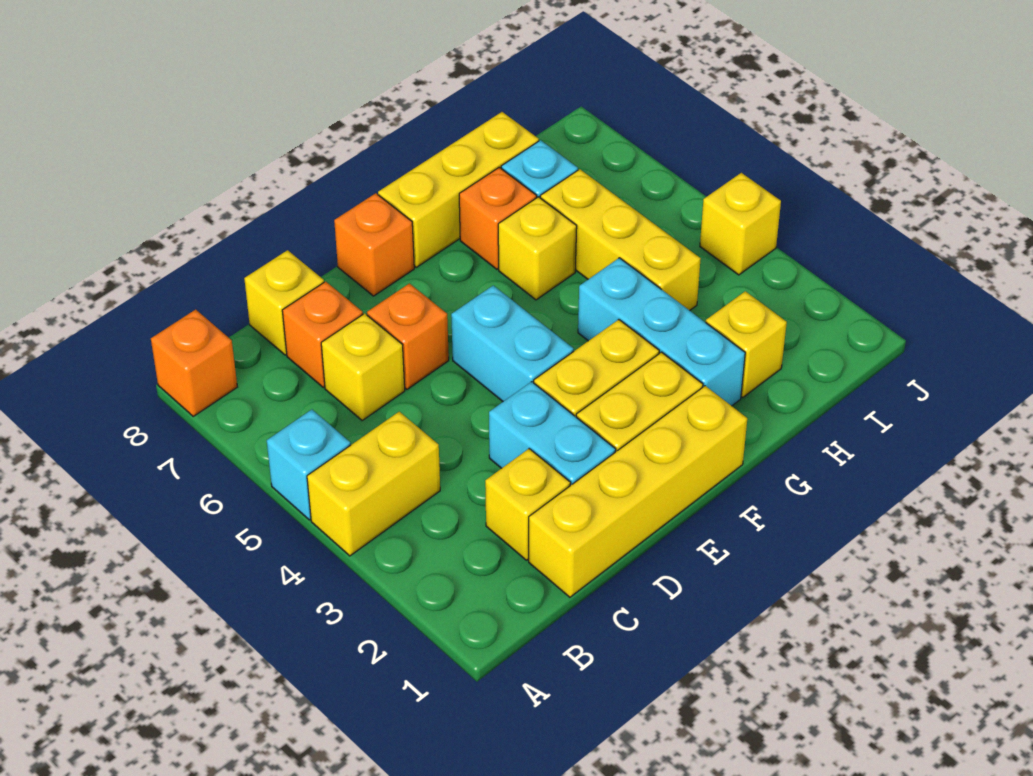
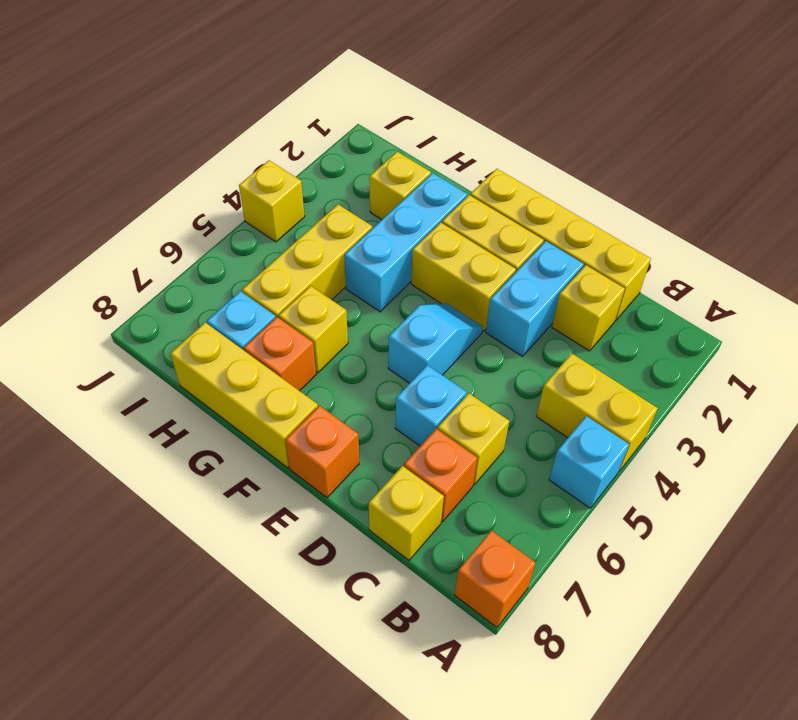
orange brick D6 level 1 -> cyan brick D6 level 1
cyan brick E4:E5 level 1 -> cyan slope E4:E5 level 1 top 5

